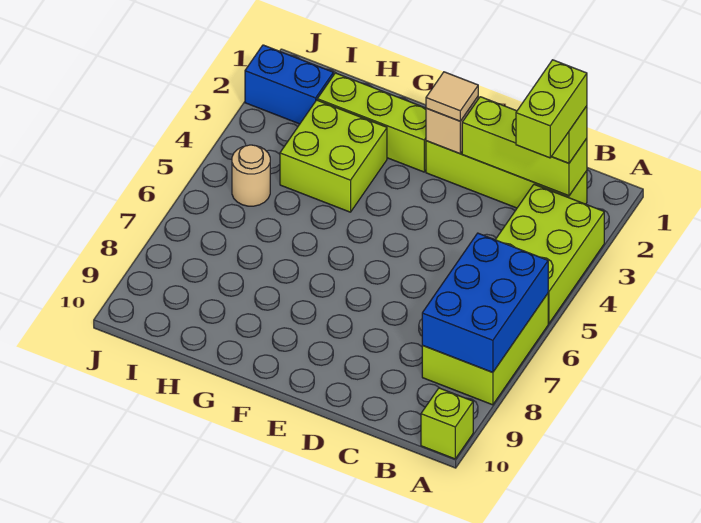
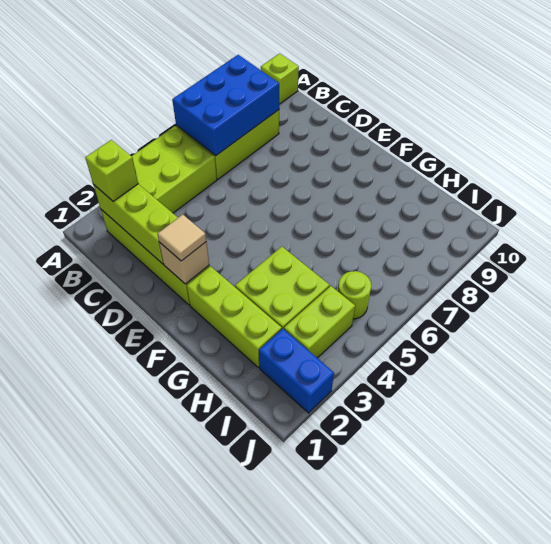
lime brick B2:B3 level 4 -> lime brick I3:I4 level 1
tan round brick I5 level 1 -> lime round brick I5 level 1

